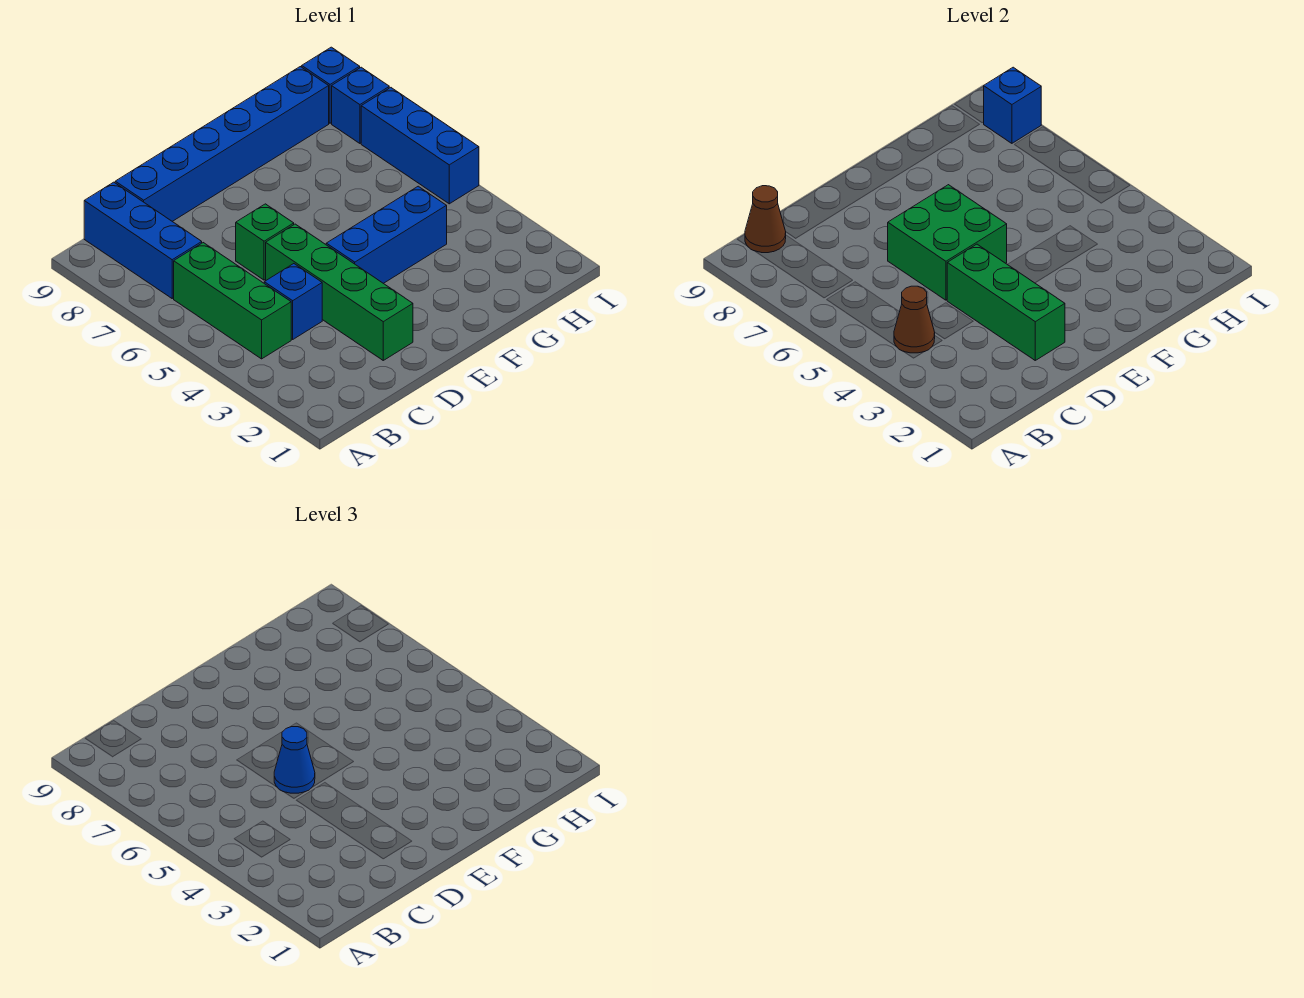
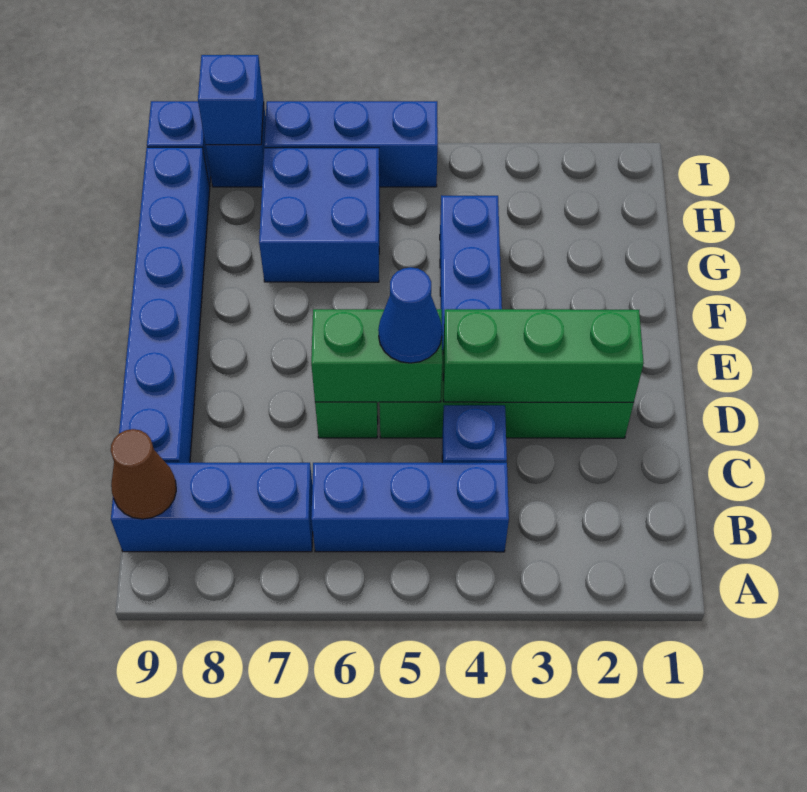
green brick B4:B6 level 1 -> blue brick B4:B6 level 1
brown cone B4 level 2 -> none
green brick D5:E6 level 2 -> green brick D5:D6 level 2
none -> blue brick G6:H7 level 1

